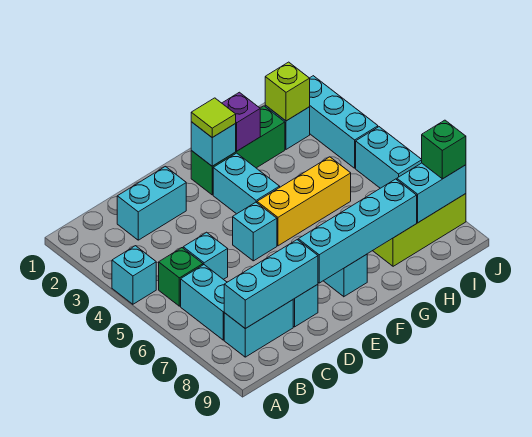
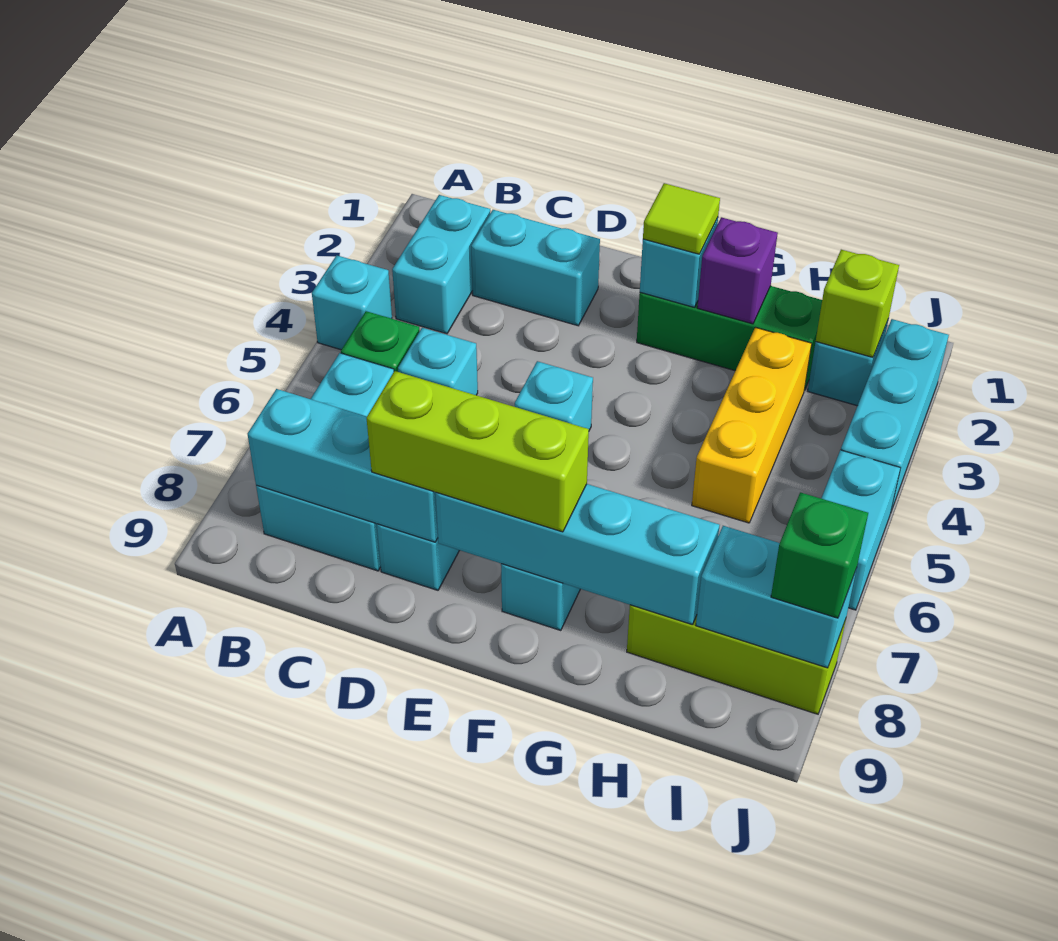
none -> lime brick D8:F8 level 3
cyan brick F3:F4 level 1 -> cyan brick B2:B3 level 1
yellow brick F5:H5 level 1 -> yellow brick H3:H5 level 1

